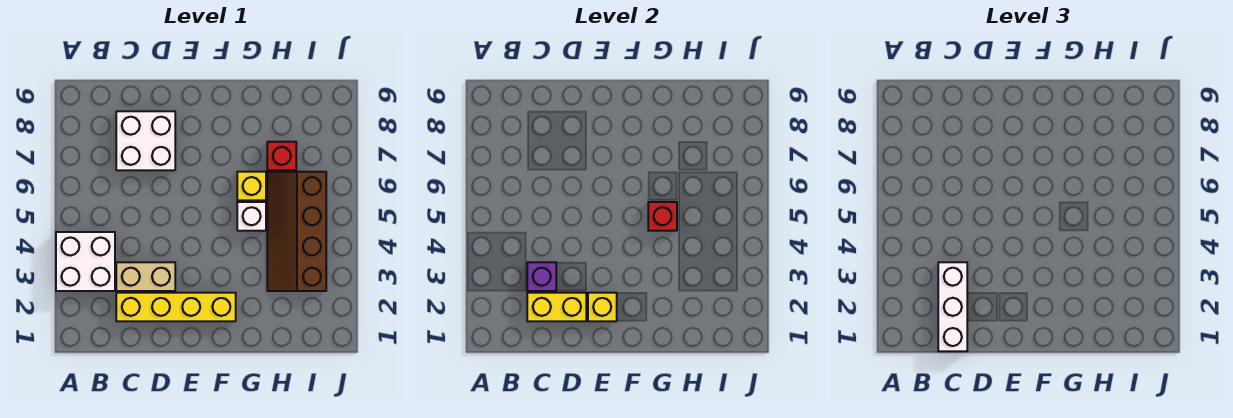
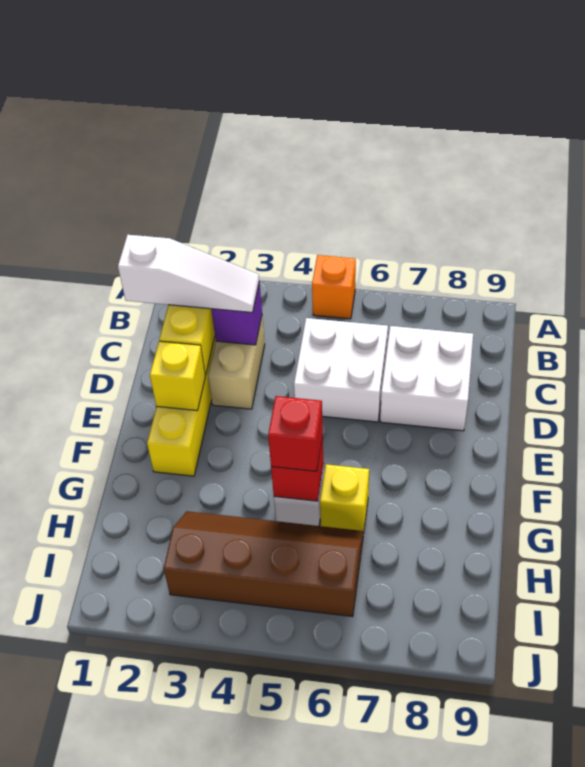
white brick A3:B4 level 1 -> white brick C5:D6 level 1
none -> orange brick A5 level 1
white brick C1:C3 level 3 -> white slope C1:C3 level 3 top 1
red brick H7 level 1 -> red brick G5 level 3

